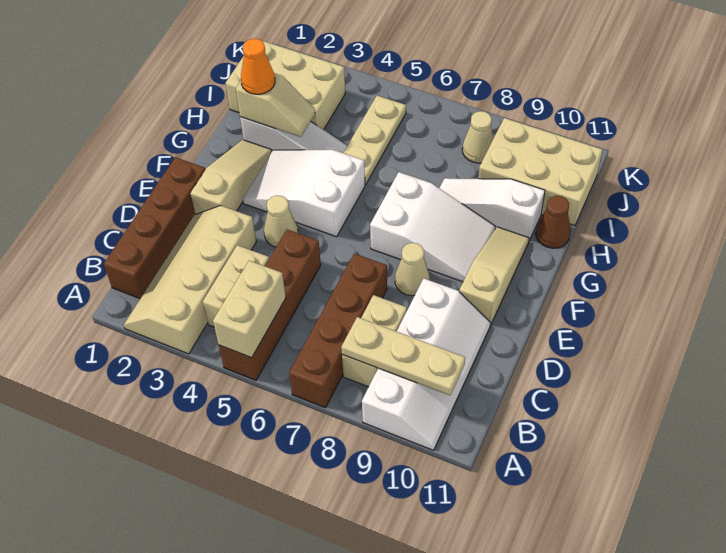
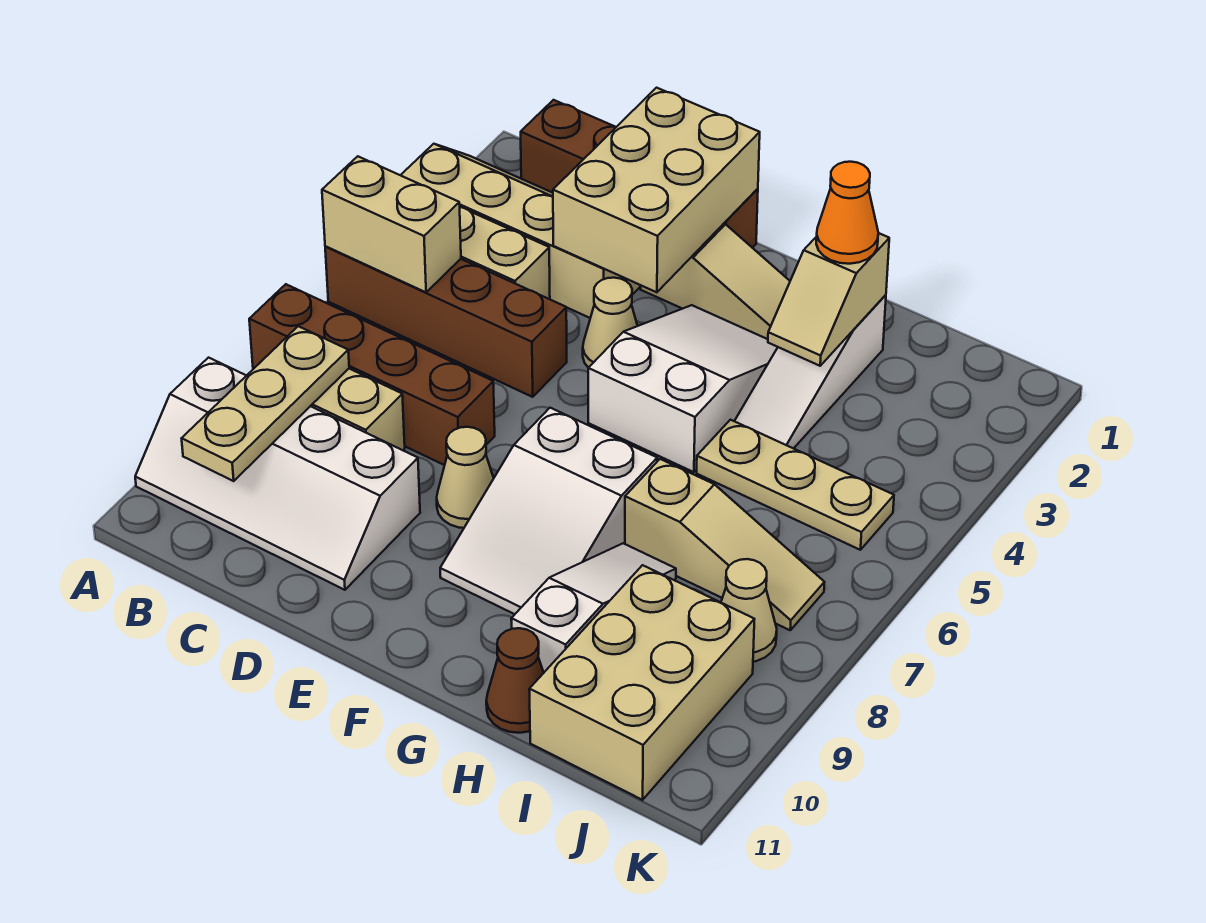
tan slope E10:G10 level 1 top E -> tan slope H7:J7 level 1 top H
tan brick I1:J3 level 1 -> tan brick D1:E3 level 2

